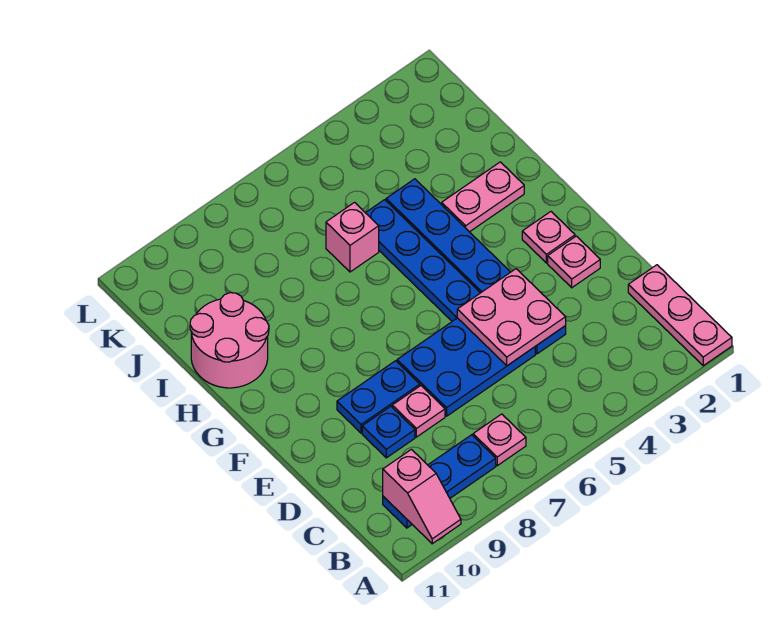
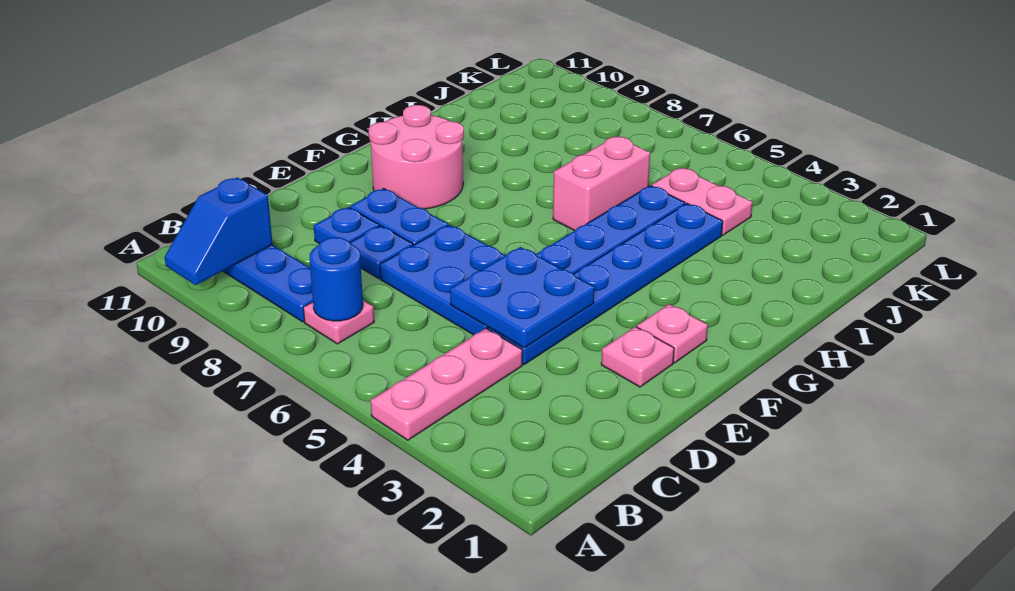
pink plate A1:C1 level 1 -> pink plate A4:C4 level 1
pink slope A10:B10 level 2 top B -> blue slope A10:B10 level 2 top B
none -> blue round brick B7 level 2
pink plate D4:E5 level 2 -> blue plate D4:E5 level 2
pink plate D8 level 1 -> blue plate D8 level 1
pink plate H2:H3 level 1 -> pink plate J4:J5 level 1
pink round brick H10:I11 level 1 -> pink round brick F9:G10 level 1
pink brick I6 level 1 -> pink brick H6:I6 level 1

